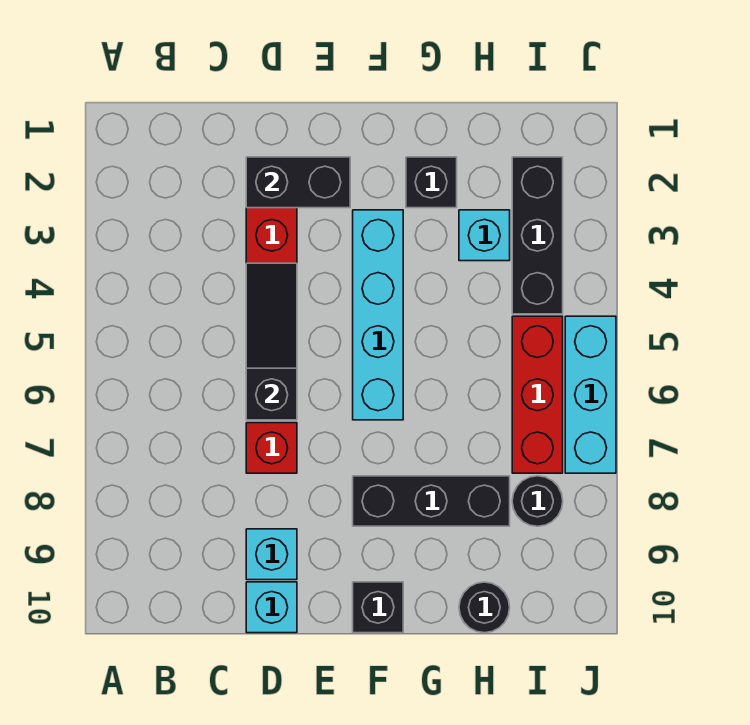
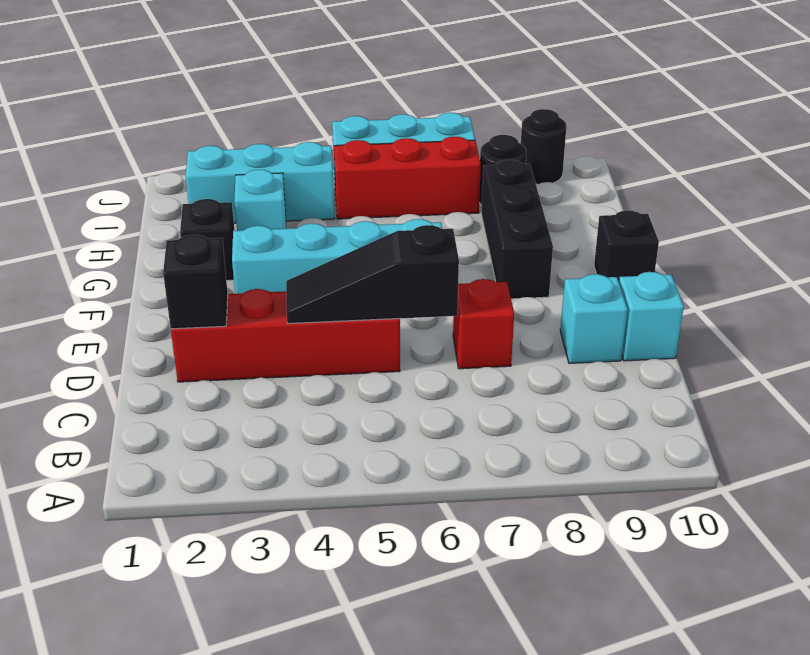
black brick D2:E2 level 2 -> black brick D2 level 2
black round brick H10 level 1 -> black round brick J9 level 1
black brick I2:I4 level 1 -> cyan brick I2:I4 level 1

